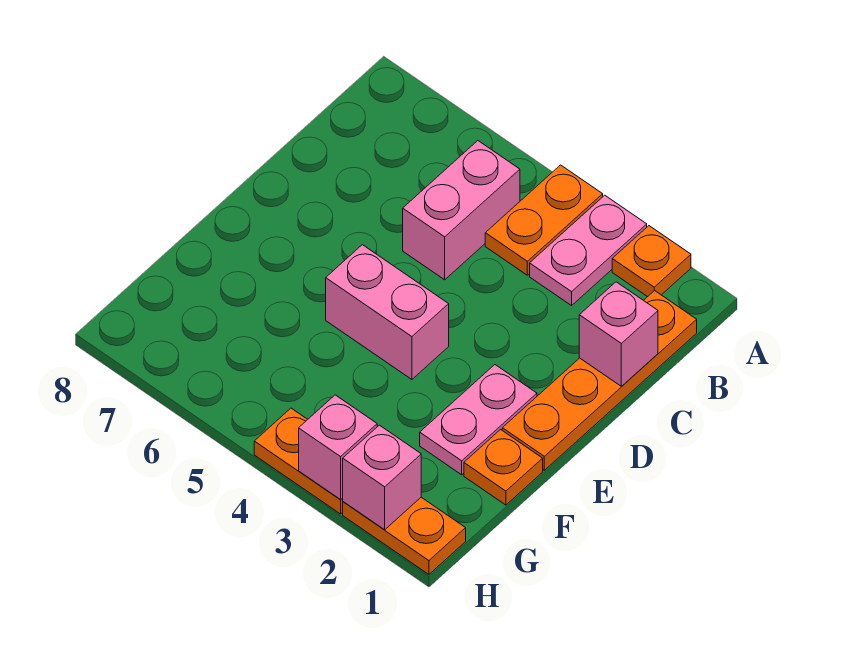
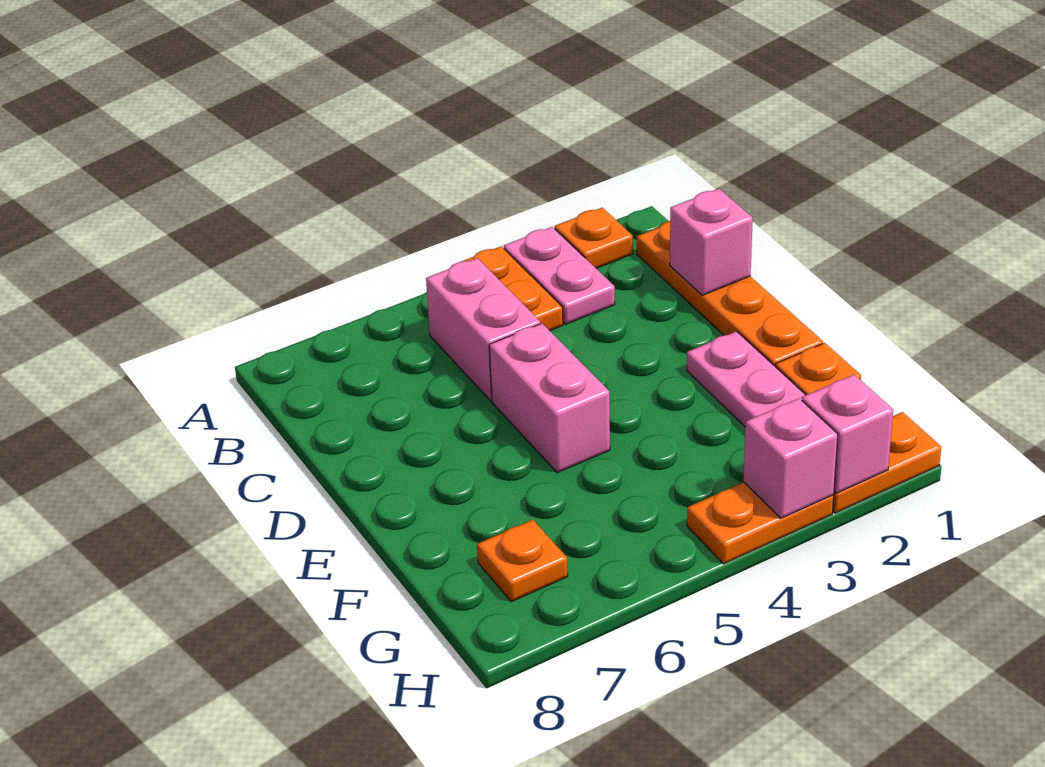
pink brick E4:E5 level 1 -> pink brick D5:E5 level 1
none -> orange plate G7 level 1

